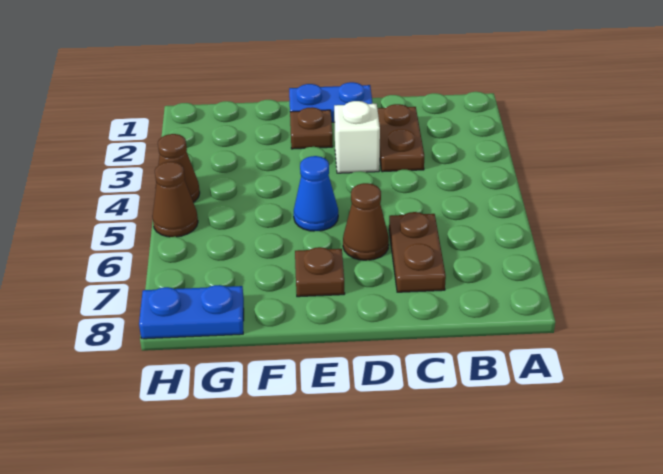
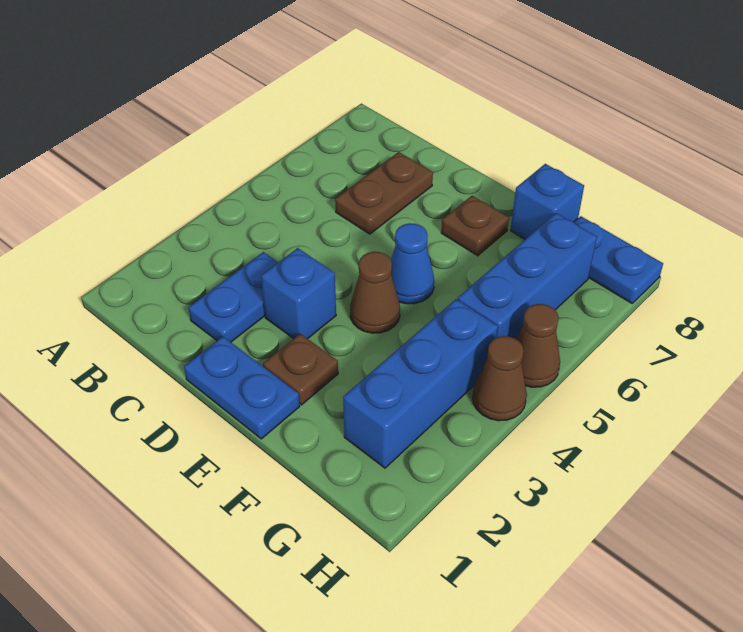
brown plate C2:C3 level 1 -> blue plate C2:C3 level 1
white brick D3 level 1 -> blue brick D3 level 1
brown cone D6 level 1 -> brown cone E4 level 1
none -> blue brick F8 level 1
none -> blue brick G2:G4 level 1
none -> blue brick G5:G7 level 1

